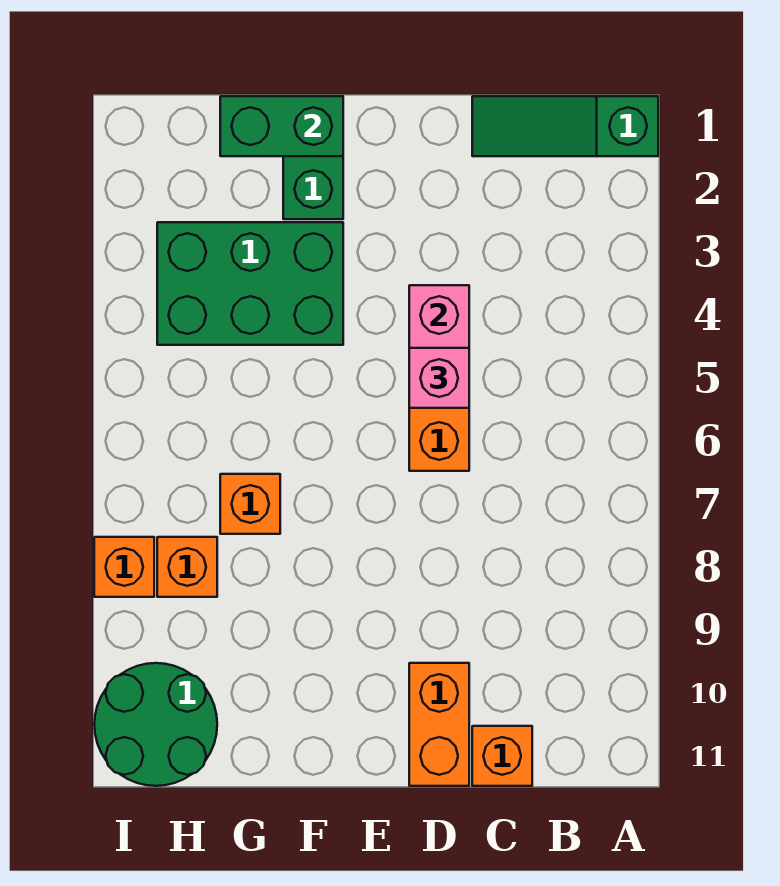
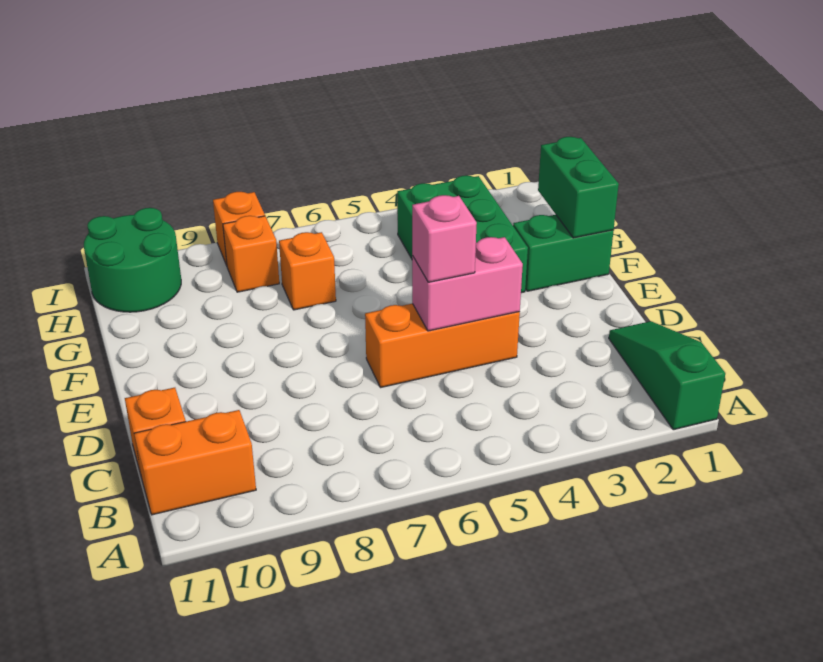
orange brick D10:D11 level 1 -> orange brick B10:B11 level 1

